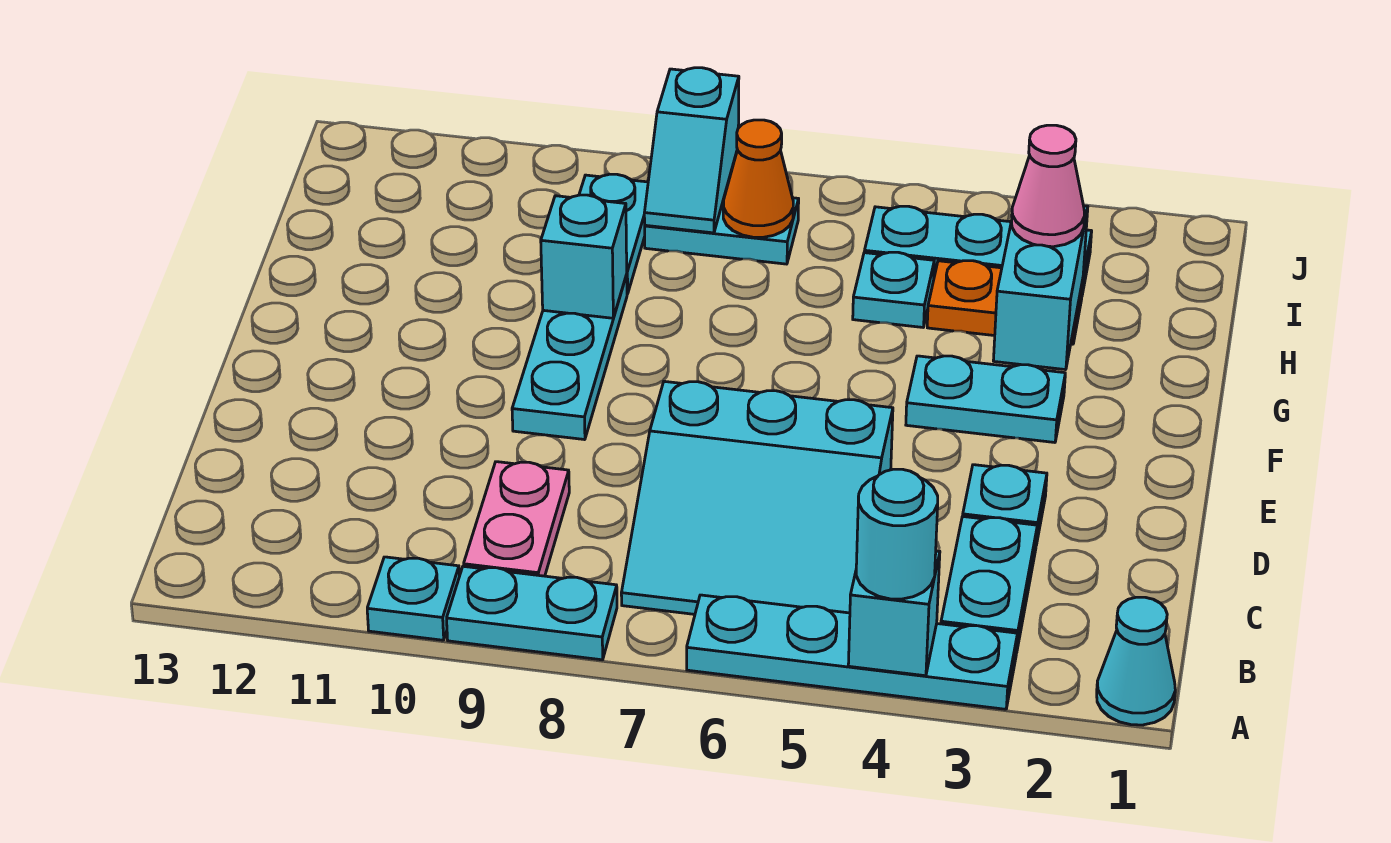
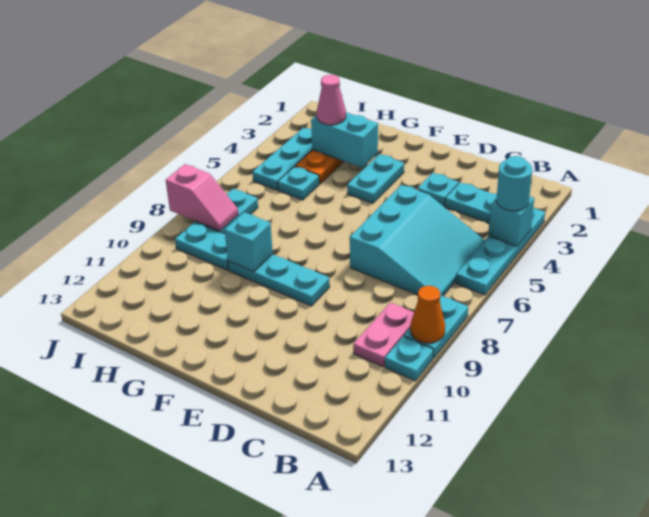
cyan cone A1 level 1 -> none
pink plate B9:C9 level 1 -> pink plate B9:B10 level 1
orange cone I7 level 2 -> orange cone A9 level 2
cyan slope I8:J8 level 2 top J -> pink slope I8:J8 level 2 top J

